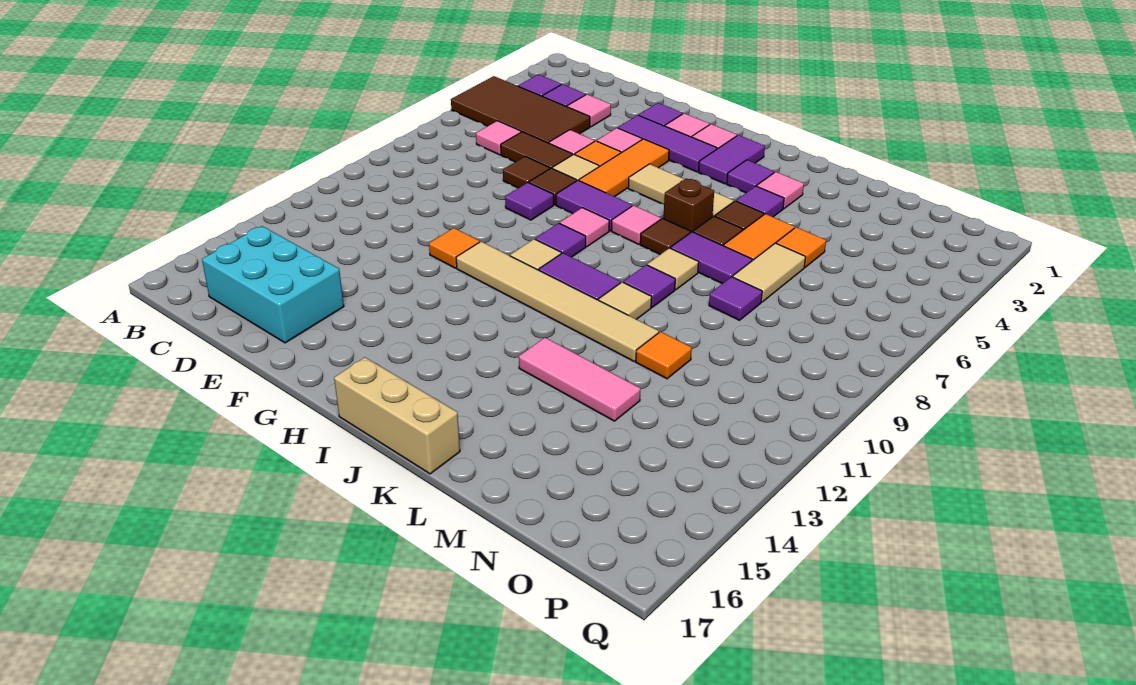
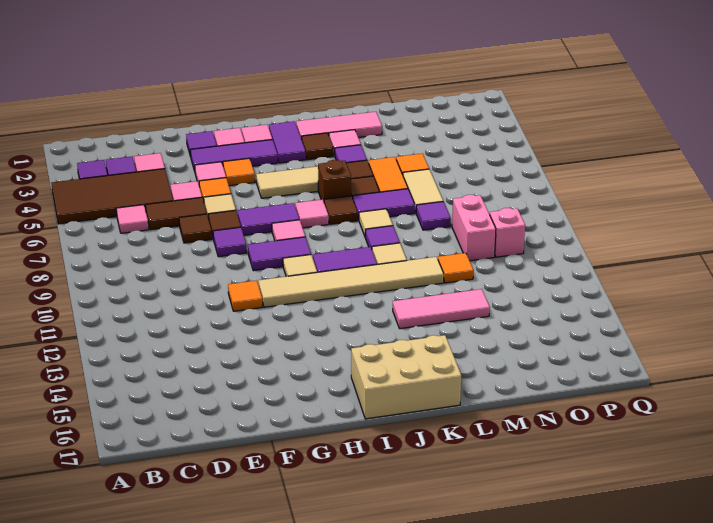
cyan brick C15:E16 level 1 -> none
orange tile G4:G6 level 1 -> orange tile G4 level 1
purple tile H9 level 1 -> purple tile G9:H9 level 1
tan brick I17:K17 level 1 -> tan brick I16:K17 level 1
none -> pink tile J2:L2 level 1
purple tile J3 level 1 -> brown tile J3 level 1
none -> pink brick N9:N10 level 1
none -> pink brick O10 level 1

